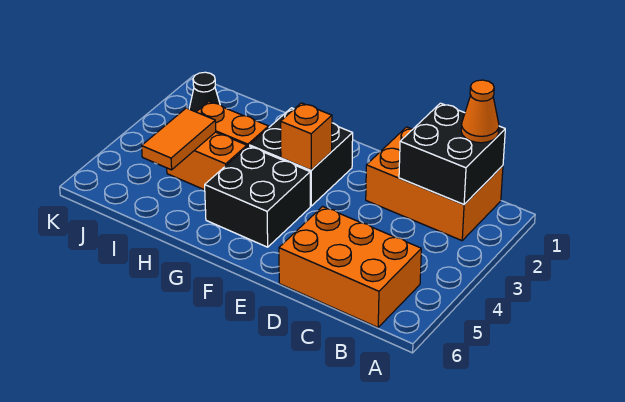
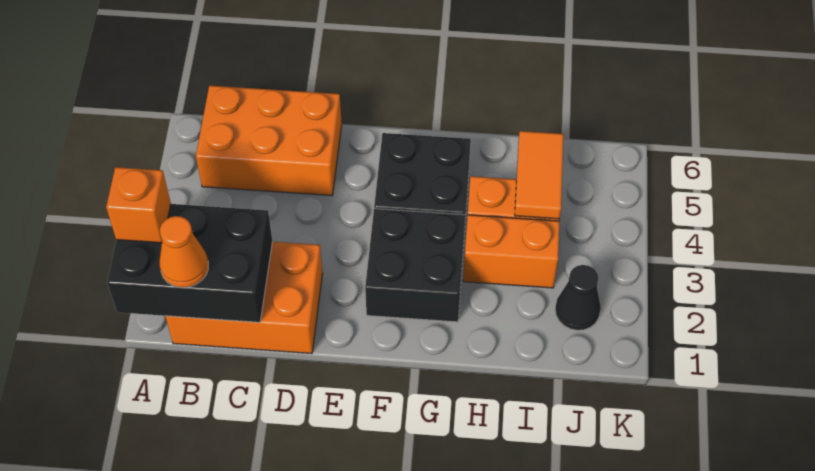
black brick B1:C2 level 2 -> black brick A1:C2 level 2
orange brick F3 level 2 -> orange brick A2 level 3

